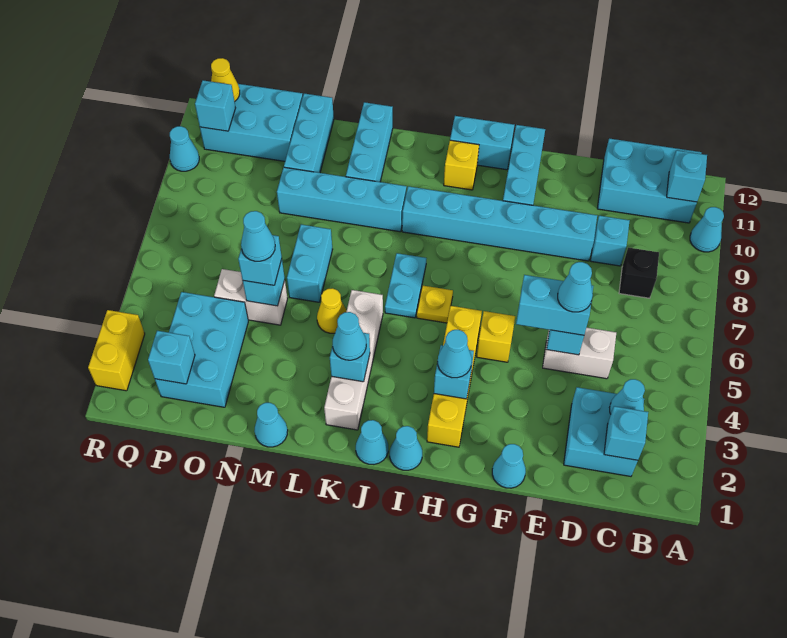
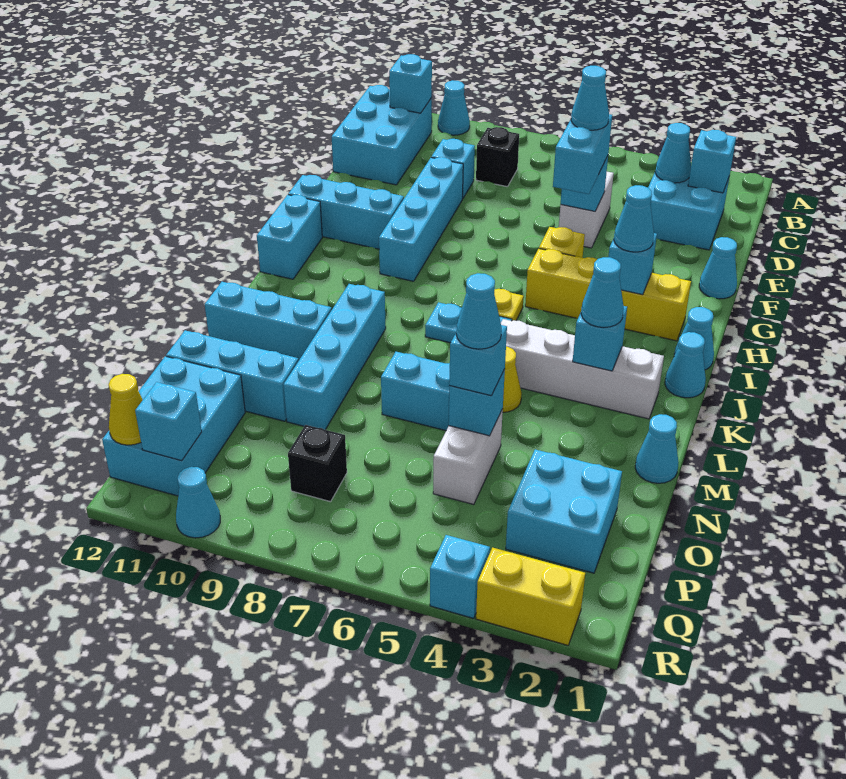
cyan brick E9:J9 level 1 -> cyan brick E9:H9 level 1
yellow brick I11 level 1 -> none
cyan brick O2:P4 level 1 -> cyan brick O2:P3 level 1
cyan brick P2 level 2 -> cyan brick R4 level 1
none -> black brick P8 level 1

